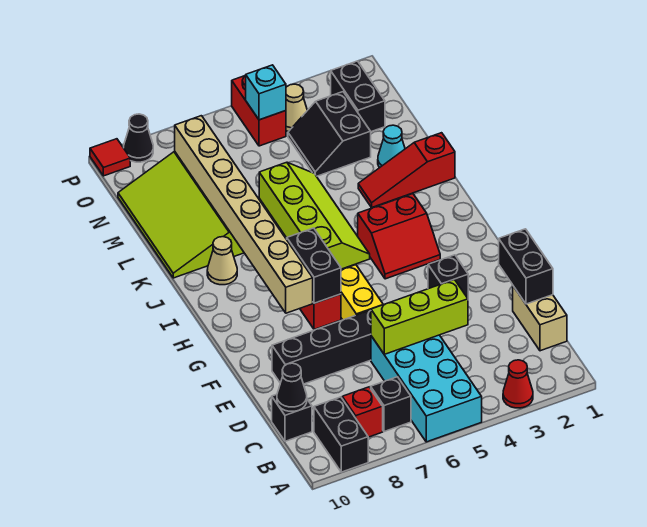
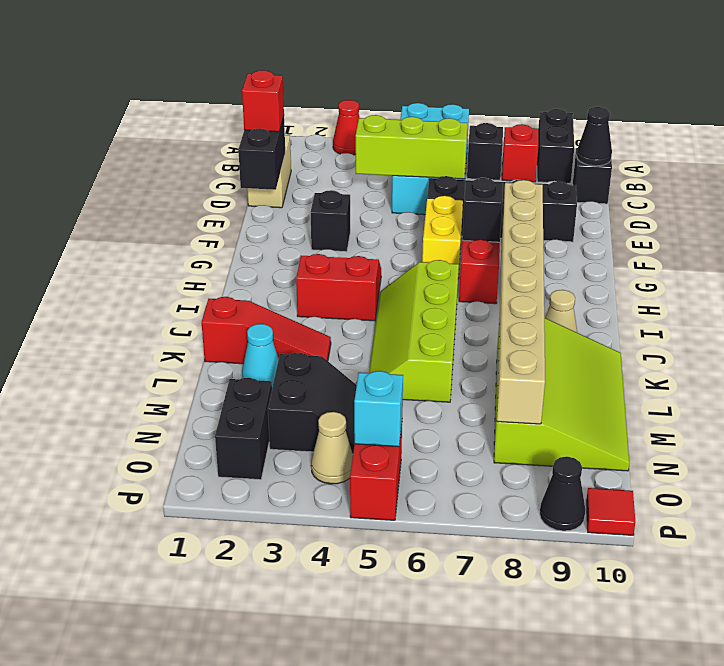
none -> red brick D1 level 3
black brick G7:H7 level 2 -> black brick G7 level 2

